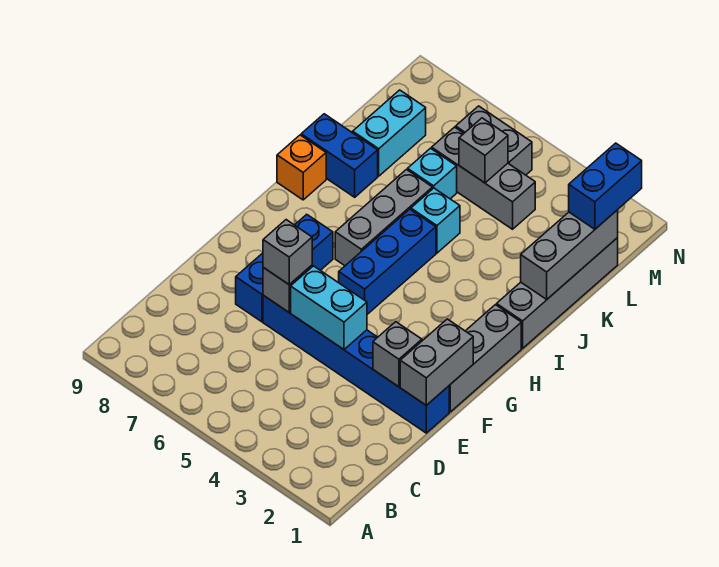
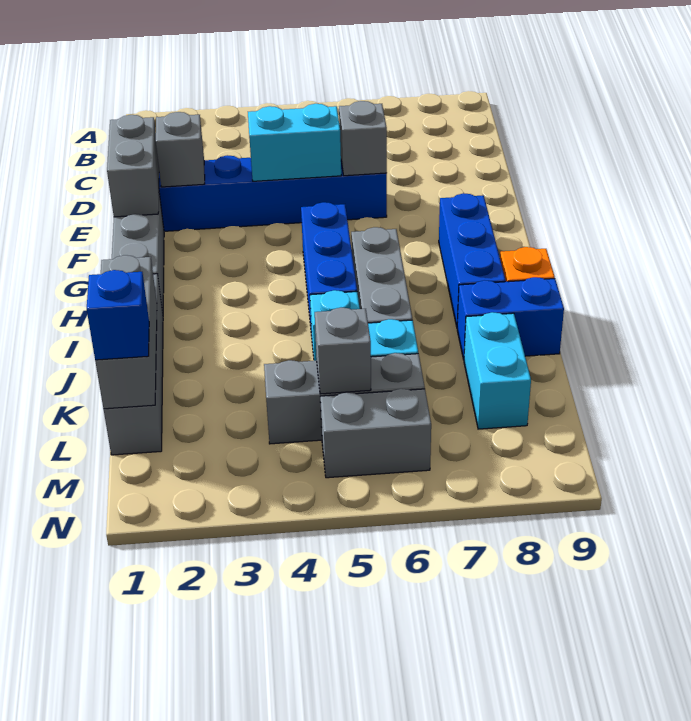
grey brick E6 level 3 -> none
blue brick E7:G7 level 1 -> blue brick G8:I8 level 1
blue brick L1:M1 level 3 -> blue brick L1 level 3

